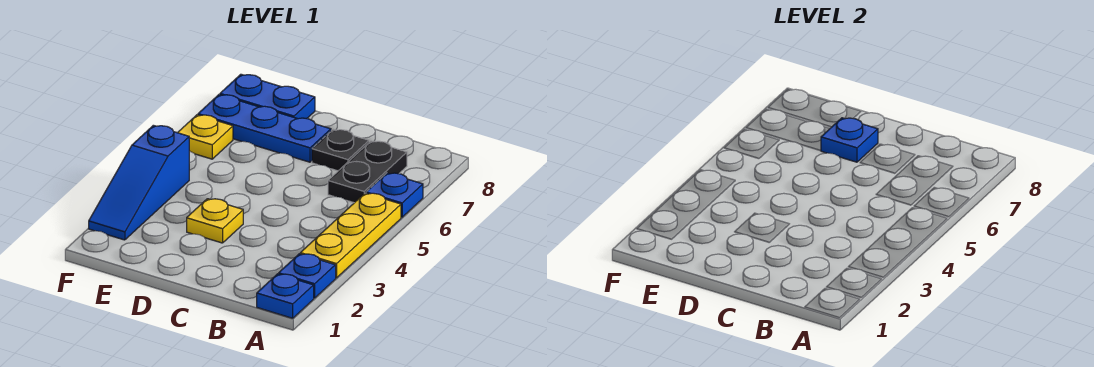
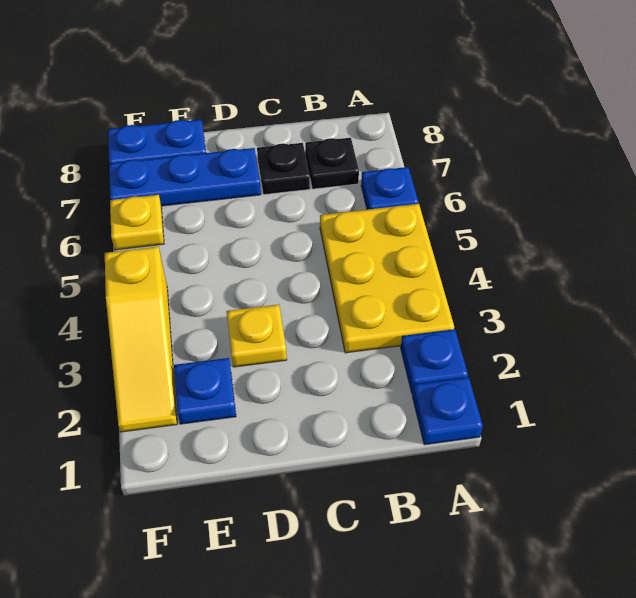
yellow plate A3:A5 level 1 -> yellow plate A3:B5 level 1
black plate B6:B7 level 1 -> black plate B7 level 1
blue plate D7 level 2 -> blue plate E2 level 1
blue slope F2:F4 level 1 top 4 -> yellow slope F2:F4 level 1 top 4

